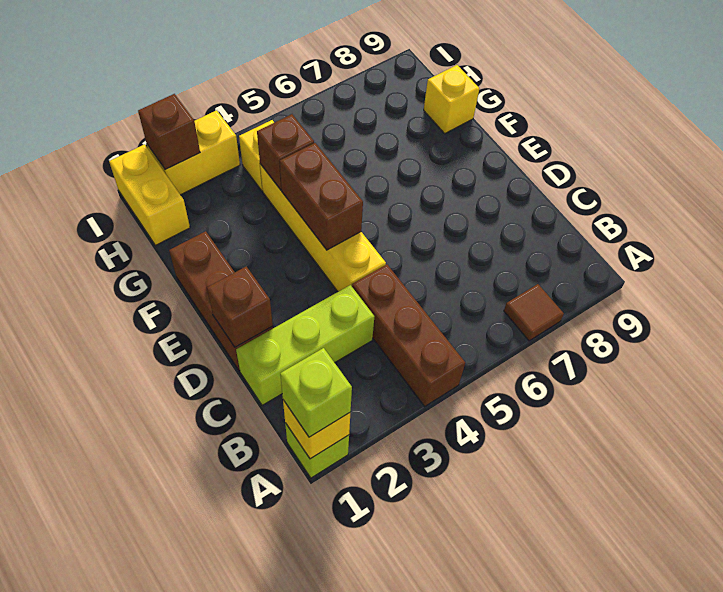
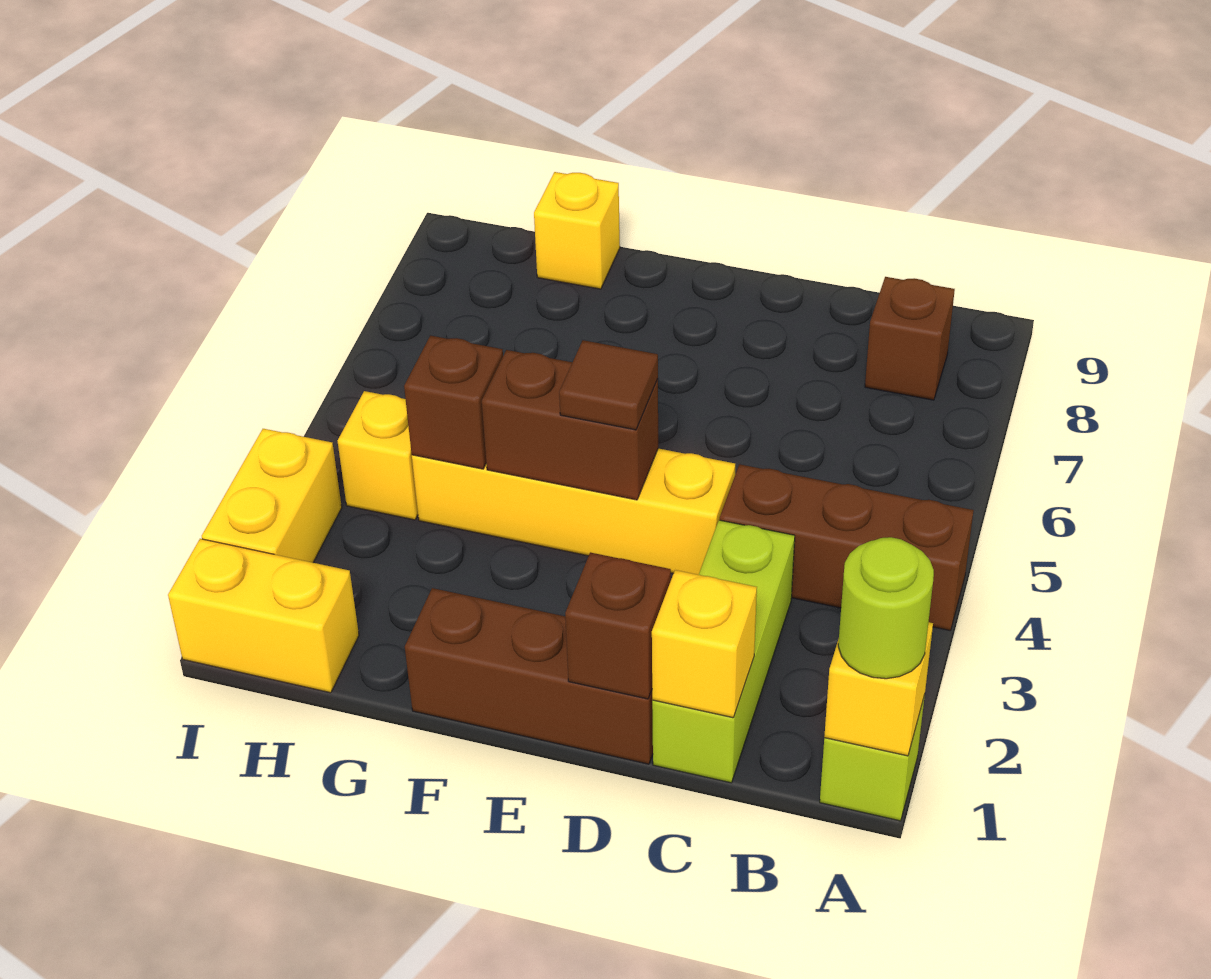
lime brick A1 level 3 -> lime round brick A1 level 3
brown tile A7 level 1 -> brown tile E4 level 3
none -> yellow brick C1 level 2
brown brick I2 level 2 -> brown brick B8 level 1

